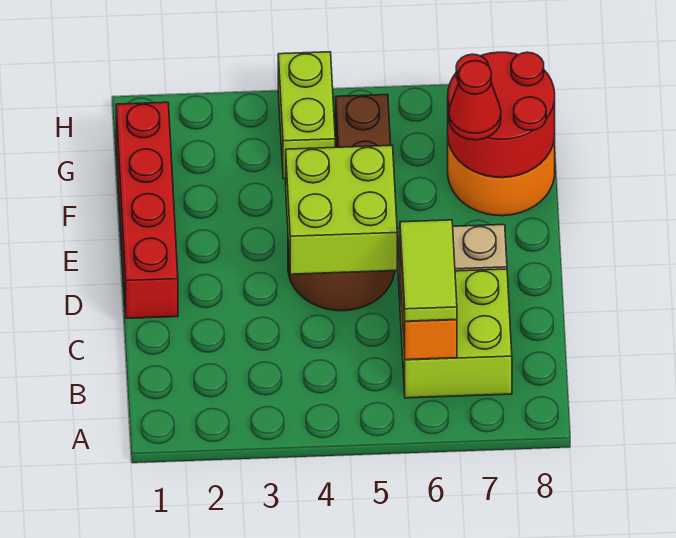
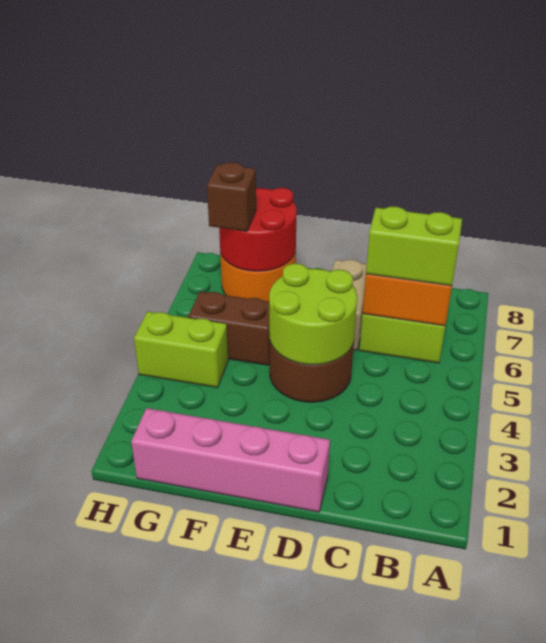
lime tile B6:C6 level 3 -> lime brick B6:C6 level 3
red brick D1:G1 level 1 -> pink brick D1:G1 level 1
lime brick D4:E5 level 2 -> lime round brick D4:E5 level 2
red cone F7 level 3 -> none
none -> brown brick G7 level 3

